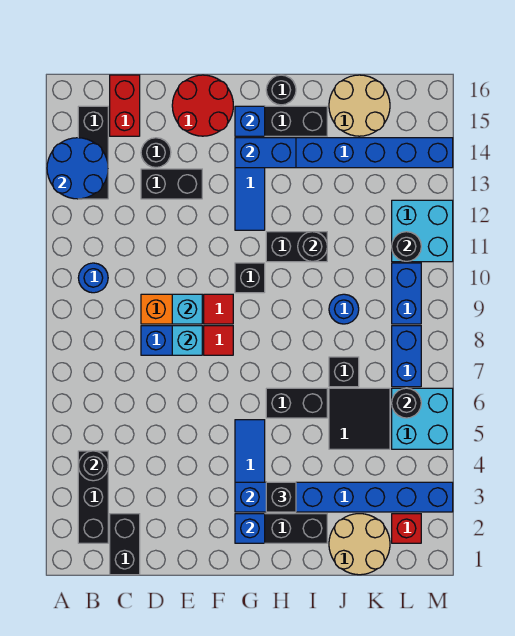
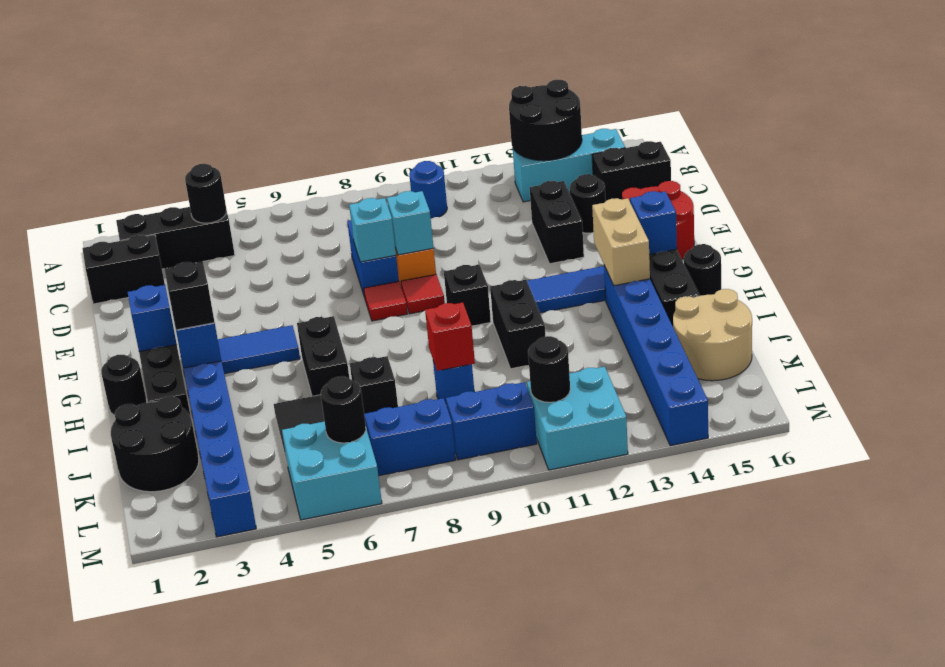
blue round brick A13:B14 level 2 -> black round brick A13:B14 level 2
black brick B13:B15 level 1 -> cyan brick B13:B15 level 1
red brick C15:C16 level 1 -> black brick C15:C16 level 1
blue brick G14:H14 level 2 -> tan brick G14:H14 level 2
black round brick I11 level 2 -> black round brick H1 level 1
tan round brick J1:K2 level 1 -> black round brick J1:K2 level 1
red brick L2 level 1 -> red brick J9 level 2

